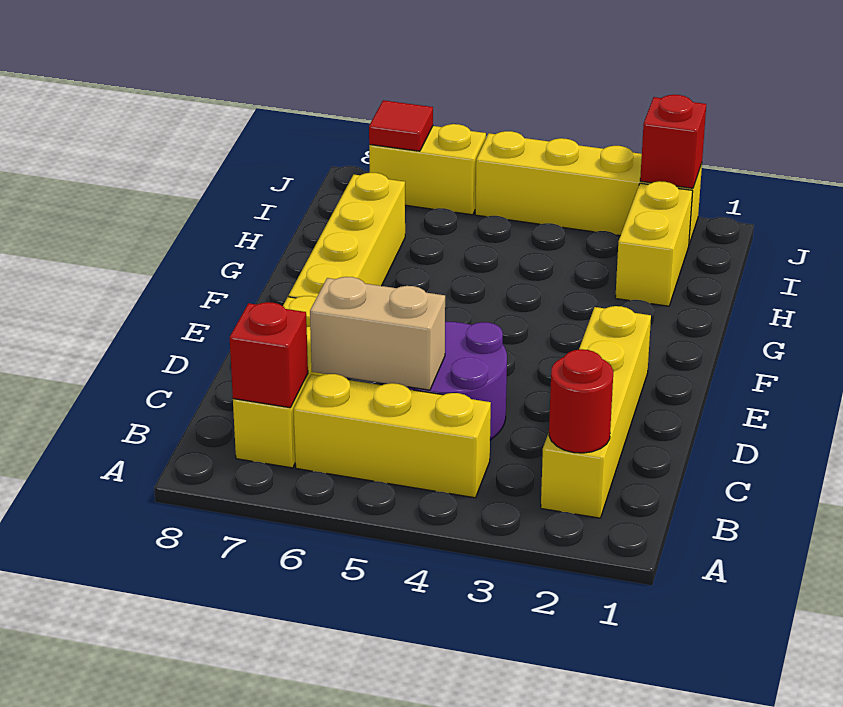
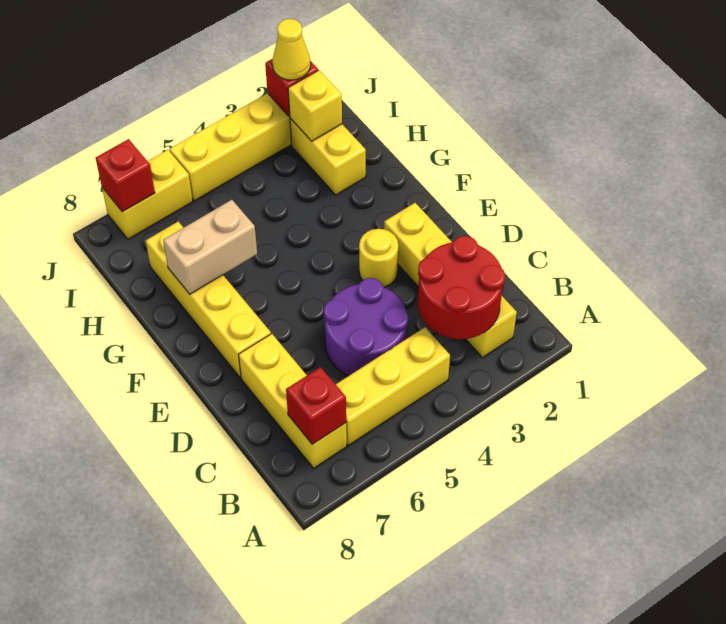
red round brick B2 level 2 -> red round brick B2:C3 level 2
tan brick C5:C6 level 2 -> tan brick G6:G7 level 2
none -> yellow round brick E3 level 1
none -> yellow brick I2 level 2
none -> yellow cone J2 level 3
red tile J7 level 2 -> red brick J7 level 2

